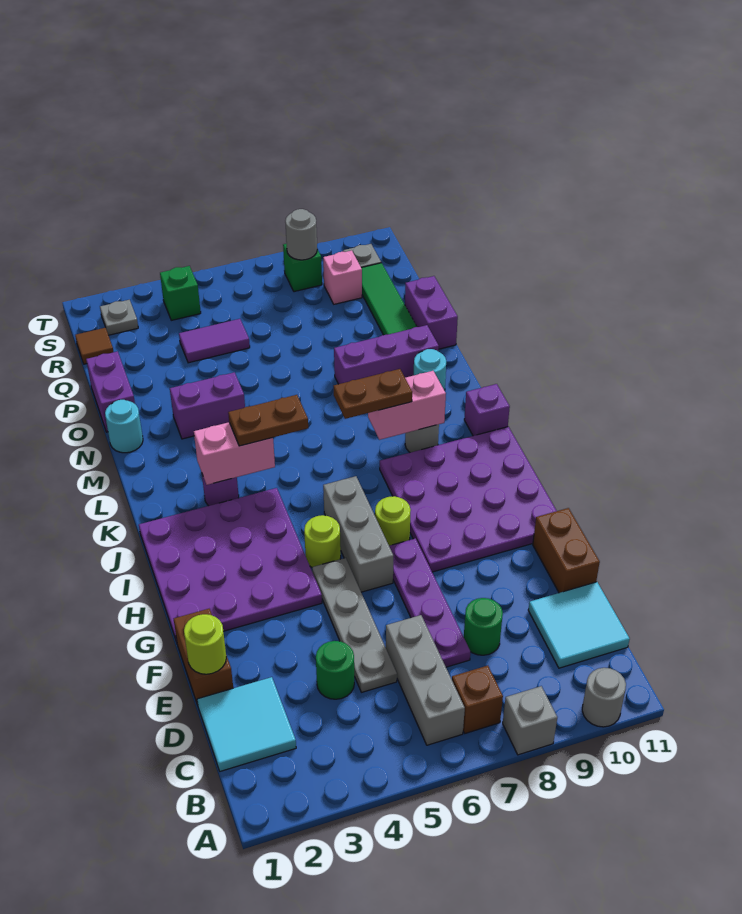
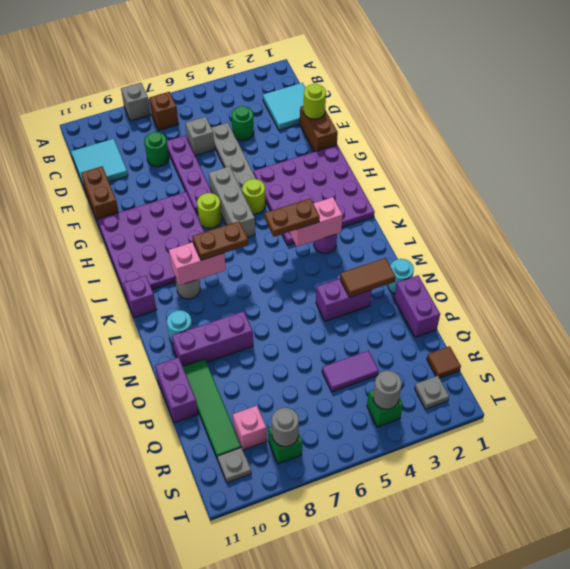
grey round brick A10 level 1 -> grey round brick S4 level 2
grey brick B6:D6 level 1 -> grey brick D6 level 1
none -> brown tile N2:N3 level 2

